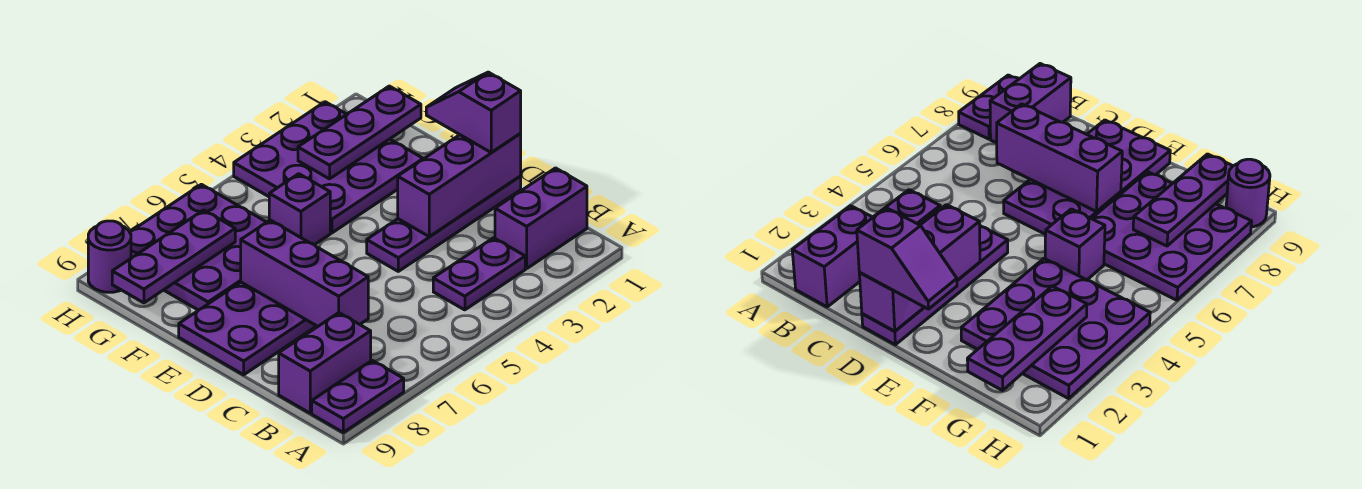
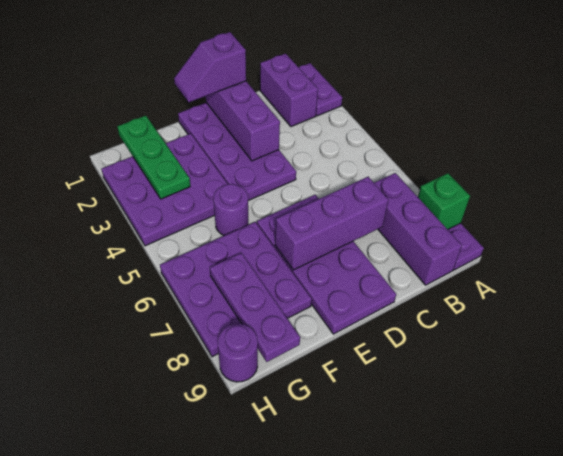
none -> green brick A8 level 2
purple plate B3:B4 level 1 -> purple plate A1:A2 level 1
purple brick B8:B9 level 1 -> purple brick B7:B9 level 1
purple plate D1:D4 level 1 -> purple plate D1:E4 level 1
purple brick F5 level 1 -> purple round brick F5 level 1
purple plate G1:G3 level 2 -> green plate G1:G3 level 2

